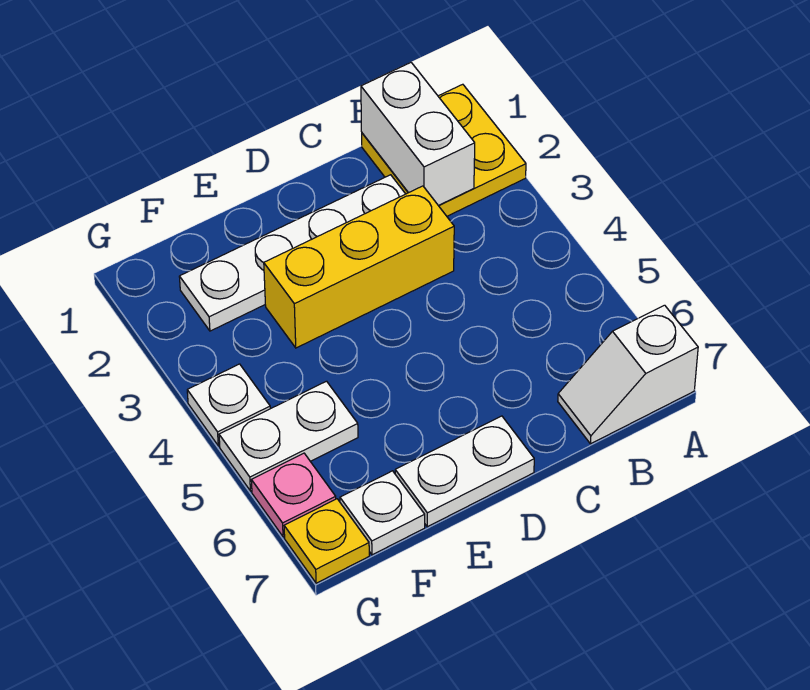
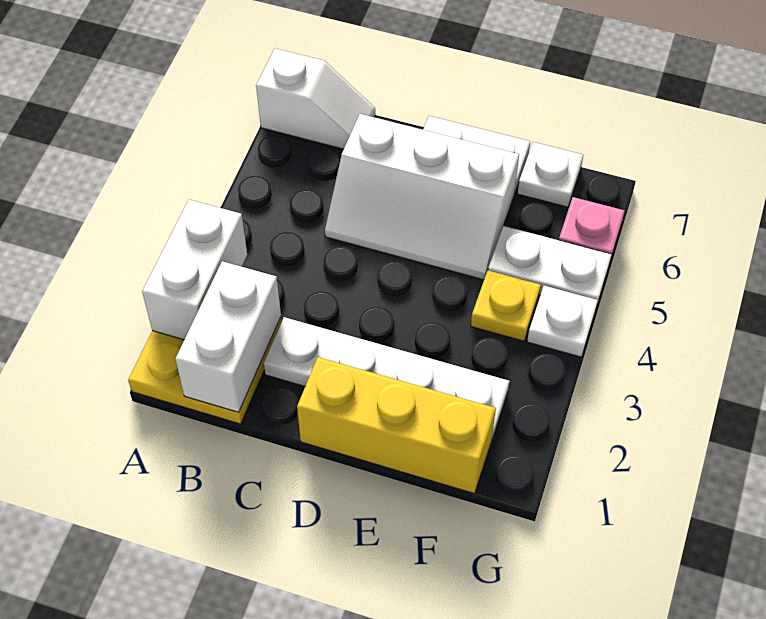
none -> white brick A2:A3 level 2
yellow brick C3:E3 level 1 -> yellow brick D1:F1 level 1
none -> white slope C5:E6 level 1 top 6
yellow plate G7 level 1 -> yellow plate F4 level 1

